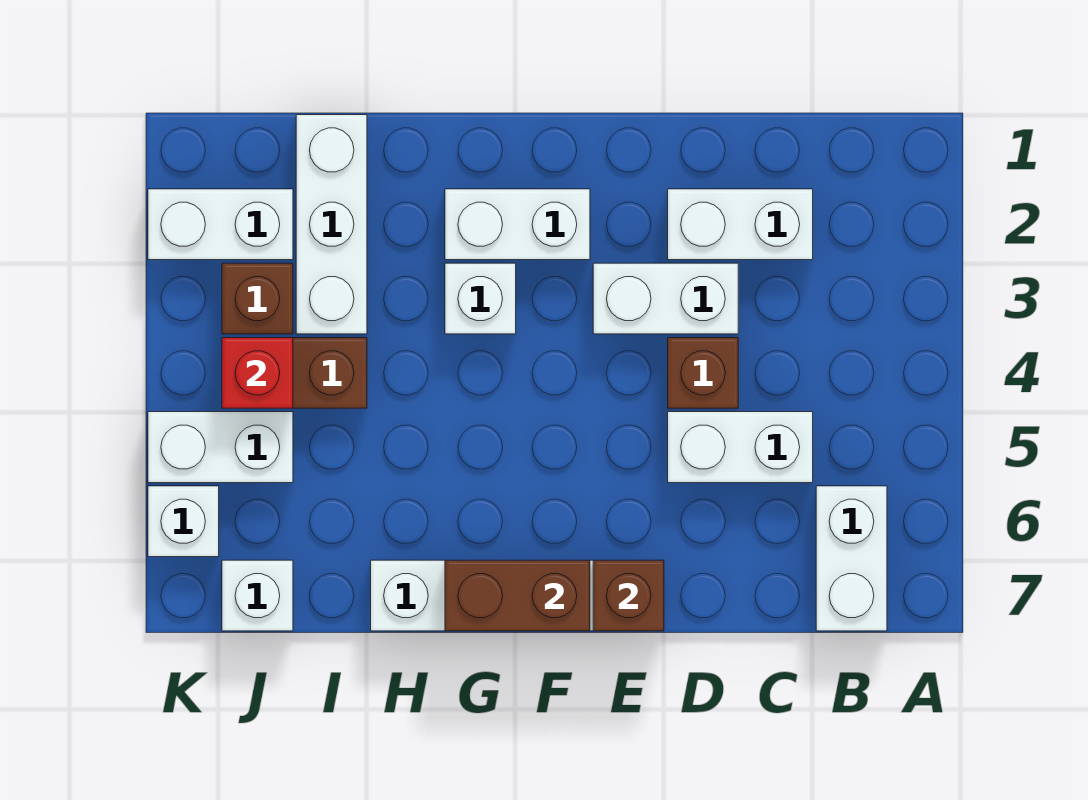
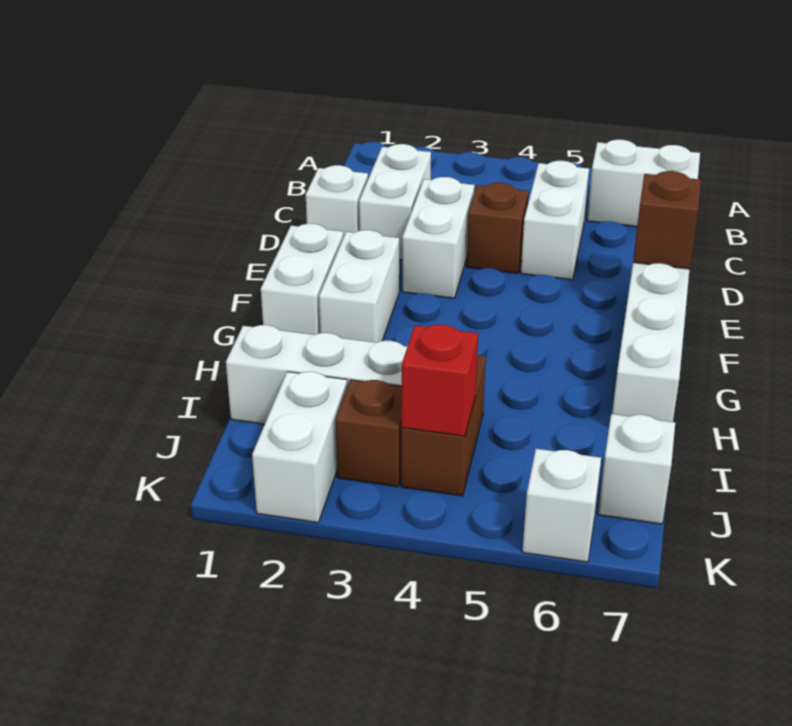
brown brick F7:G7 level 2 -> none
white brick G3 level 1 -> white brick D1 level 1
white brick J5:K5 level 1 -> white brick F1:G1 level 1

